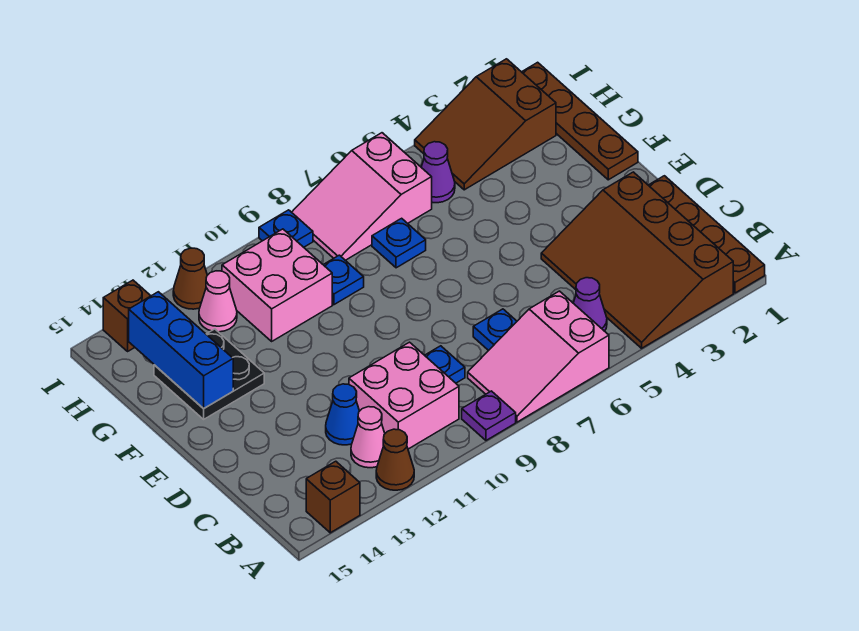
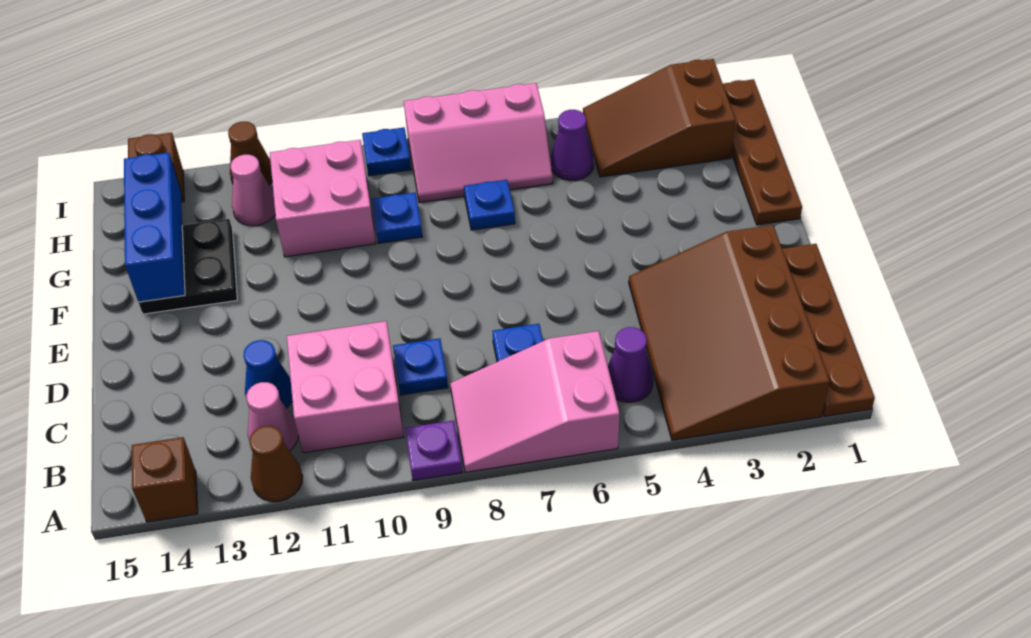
pink slope H6:I8 level 1 top 6 -> pink slope H6:I8 level 1 top I

